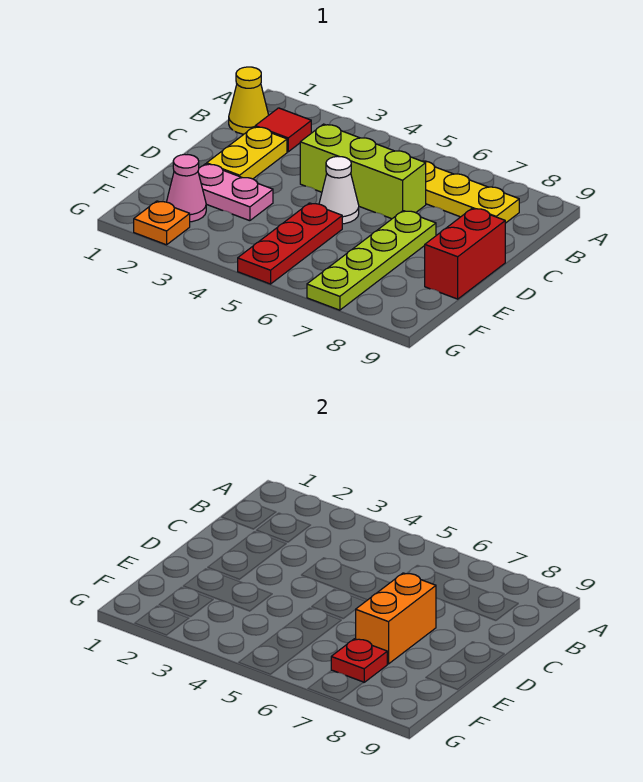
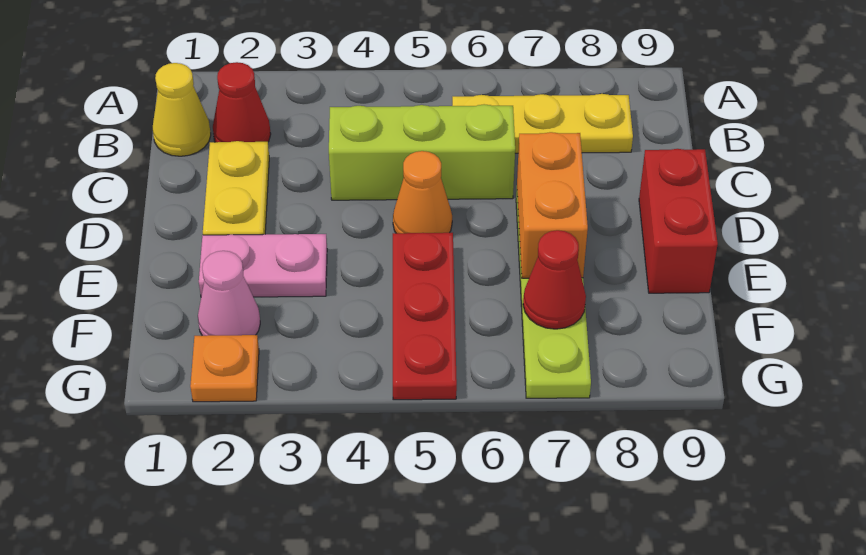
red tile B2 level 1 -> red cone B2 level 1
white cone D5 level 1 -> orange cone D5 level 1
red plate F7 level 2 -> red cone F7 level 2

